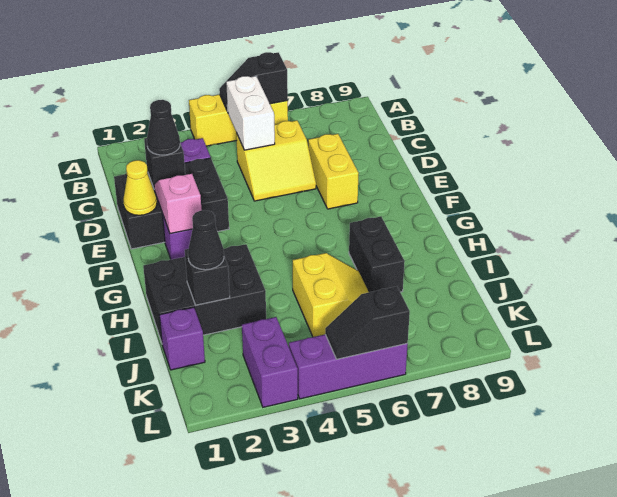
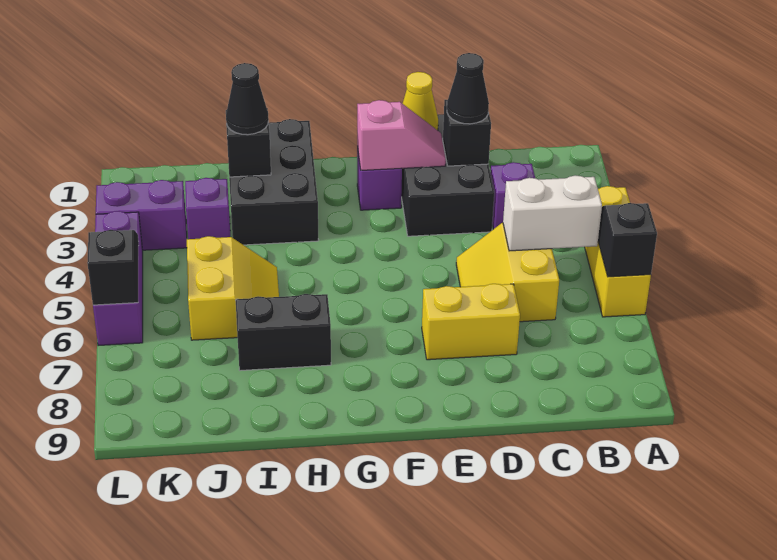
yellow slope I5:J6 level 1 top 5 -> yellow slope I5:J6 level 1 top J
purple brick J1 level 1 -> purple brick J3 level 1

